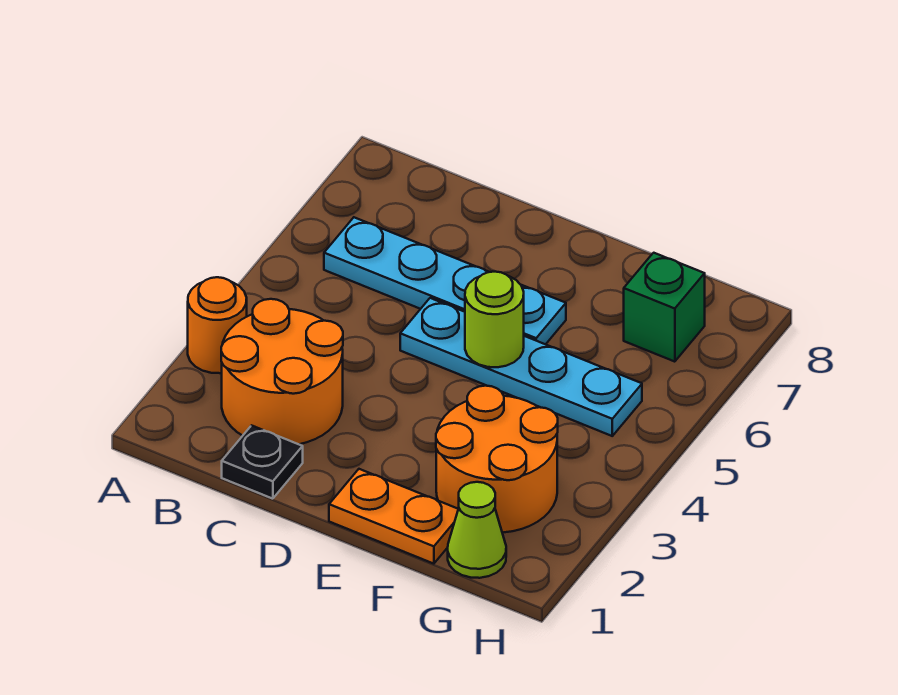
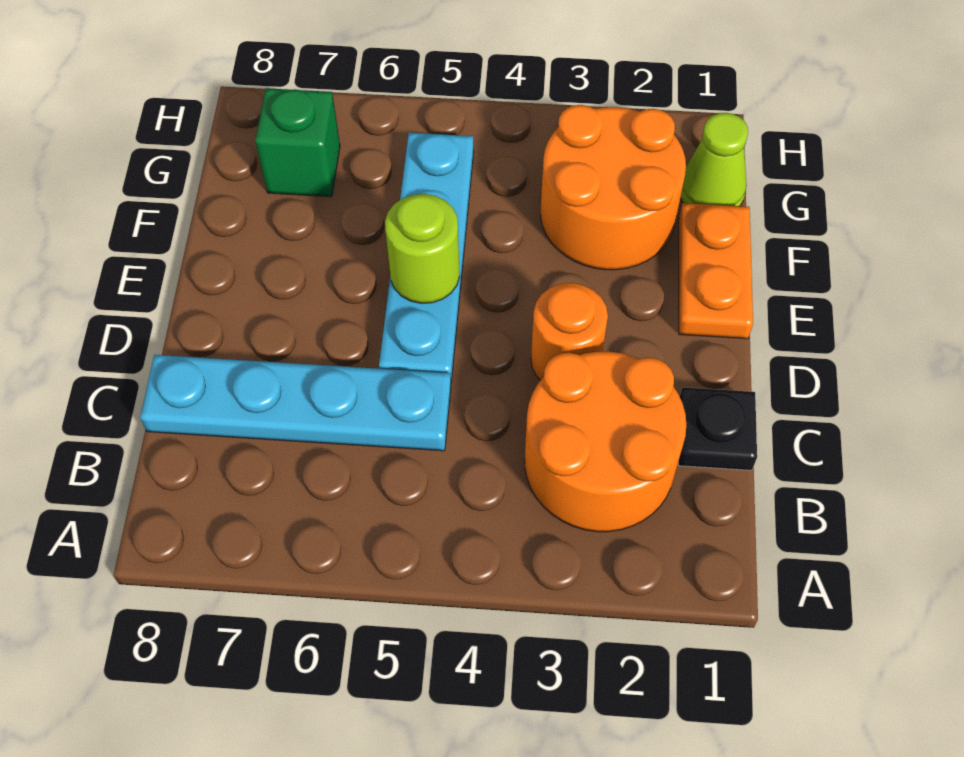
orange round brick A3 level 1 -> orange round brick D3 level 1
cyan plate B6:E6 level 1 -> cyan plate C5:C8 level 1

